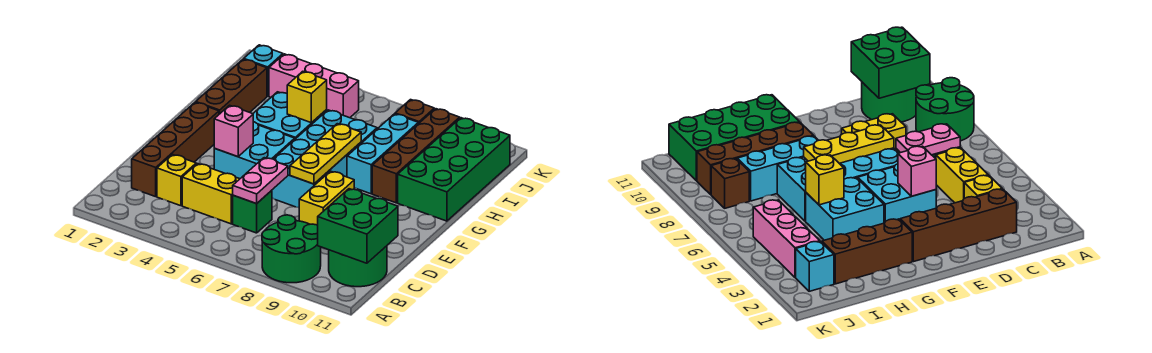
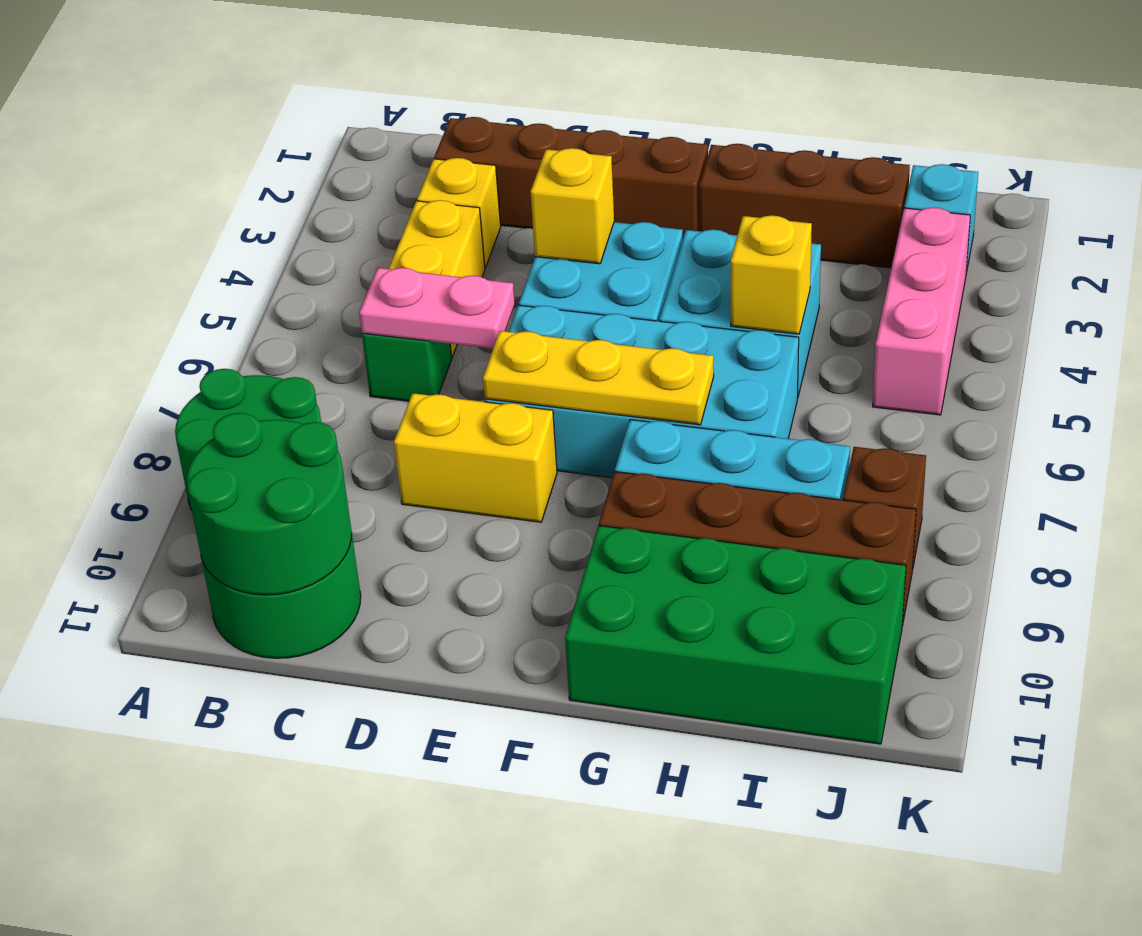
green brick B10:C11 level 2 -> green round brick B10:C11 level 2
pink brick E4 level 2 -> yellow brick E4 level 2

